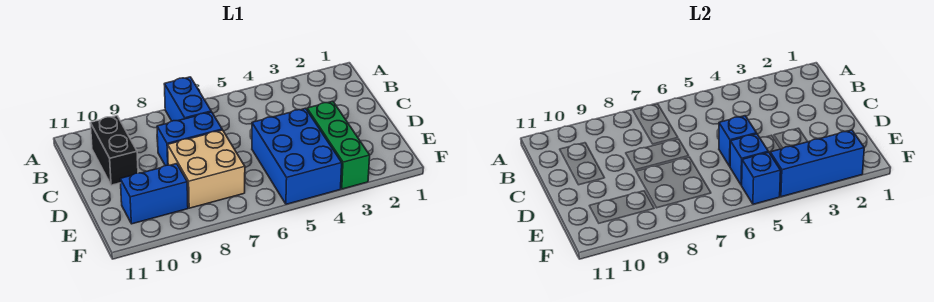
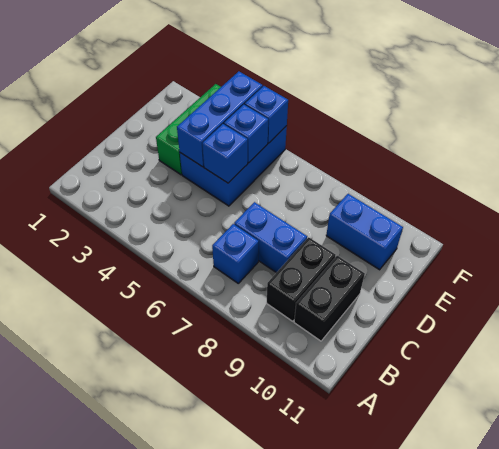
blue brick A7:B7 level 1 -> blue brick B7 level 1
none -> black brick B9:C9 level 1
tan brick D7:E8 level 1 -> none
blue brick F2:F4 level 2 -> blue brick D4:F4 level 2

